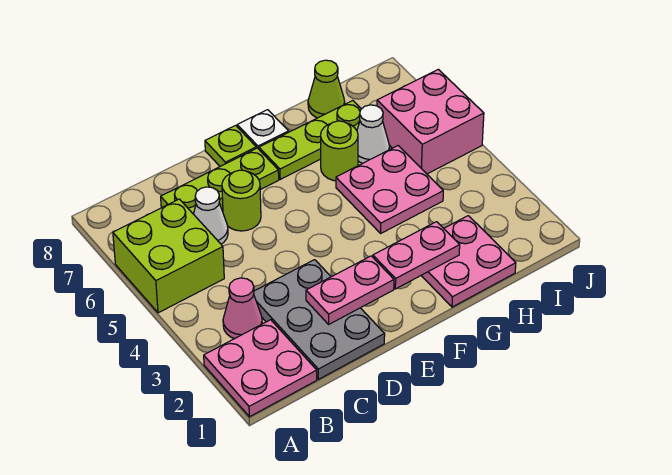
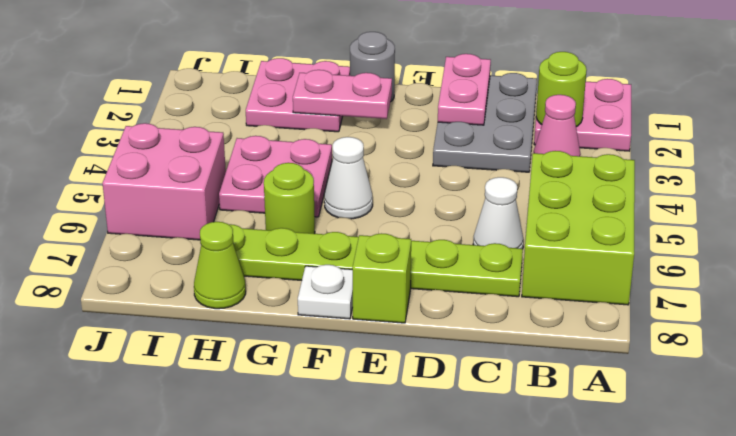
lime brick A5:B6 level 1 -> lime brick A5:B7 level 1
pink plate D2:E2 level 2 -> pink plate D1:D2 level 2
lime round brick D6 level 1 -> lime round brick B2 level 2
lime plate E8 level 1 -> lime brick E8 level 1
none -> grey round brick F1 level 1
white cone H6 level 1 -> white cone F5 level 1

